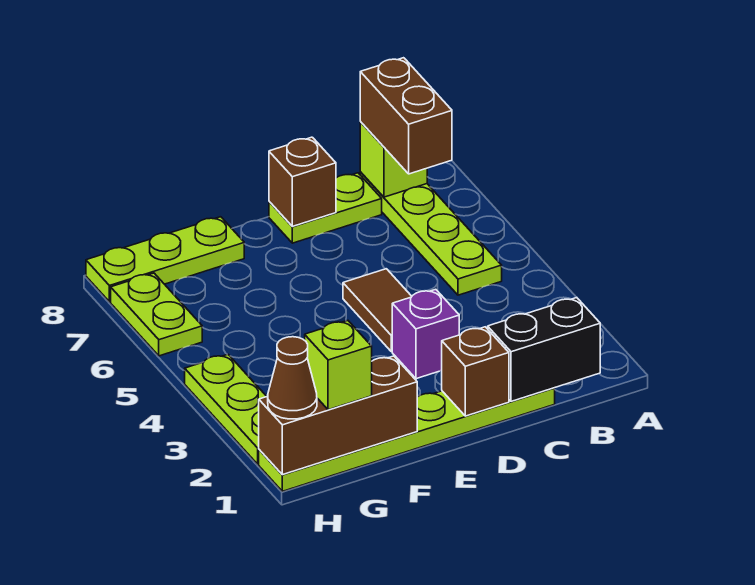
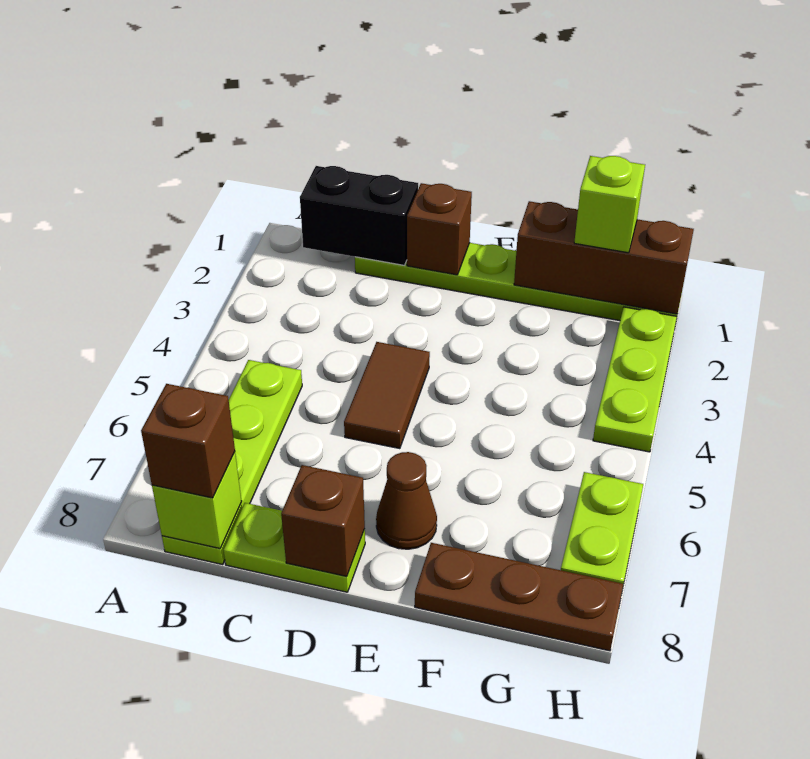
brown brick B7:B8 level 3 -> brown brick B8 level 3
purple brick D3 level 1 -> none
lime plate F8:H8 level 1 -> brown plate F8:H8 level 1
brown cone H1 level 3 -> brown cone E7 level 1

